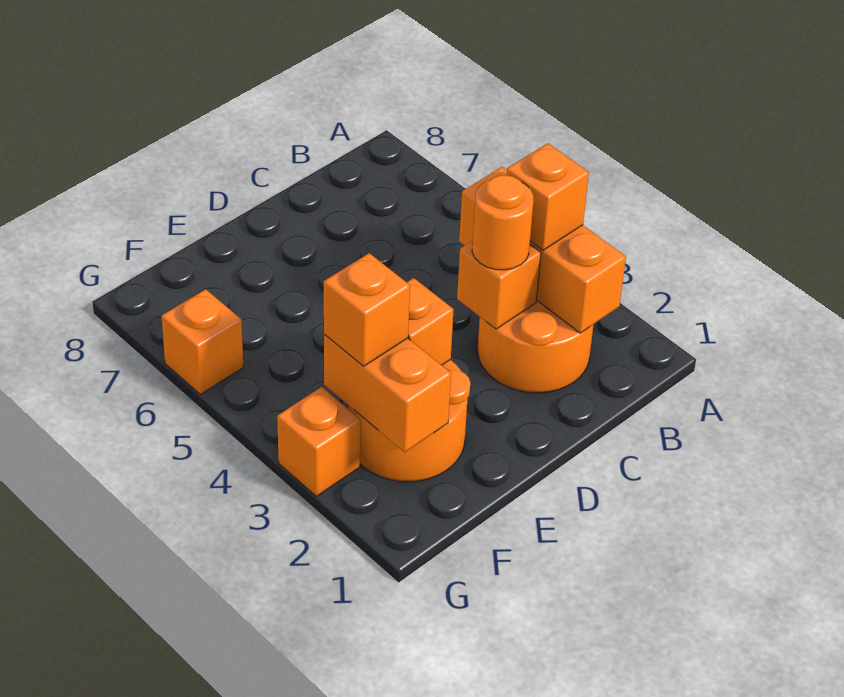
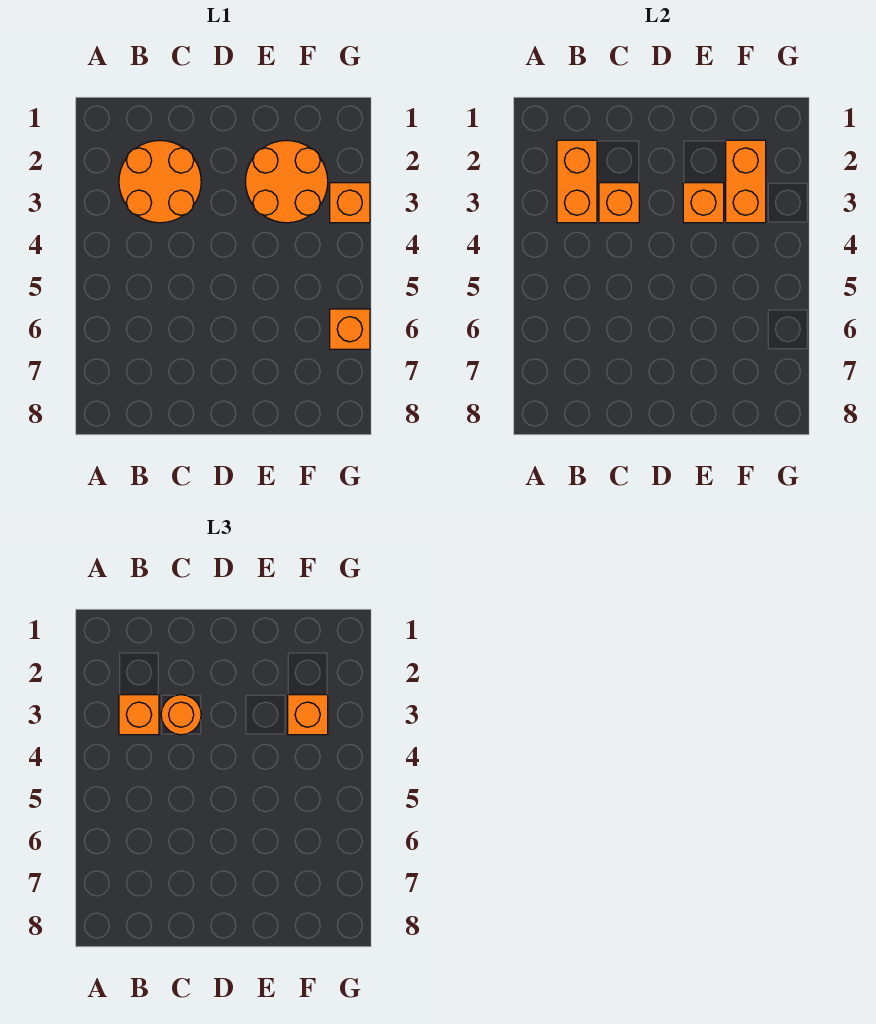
orange brick B2:B4 level 2 -> orange brick B2:B3 level 2

